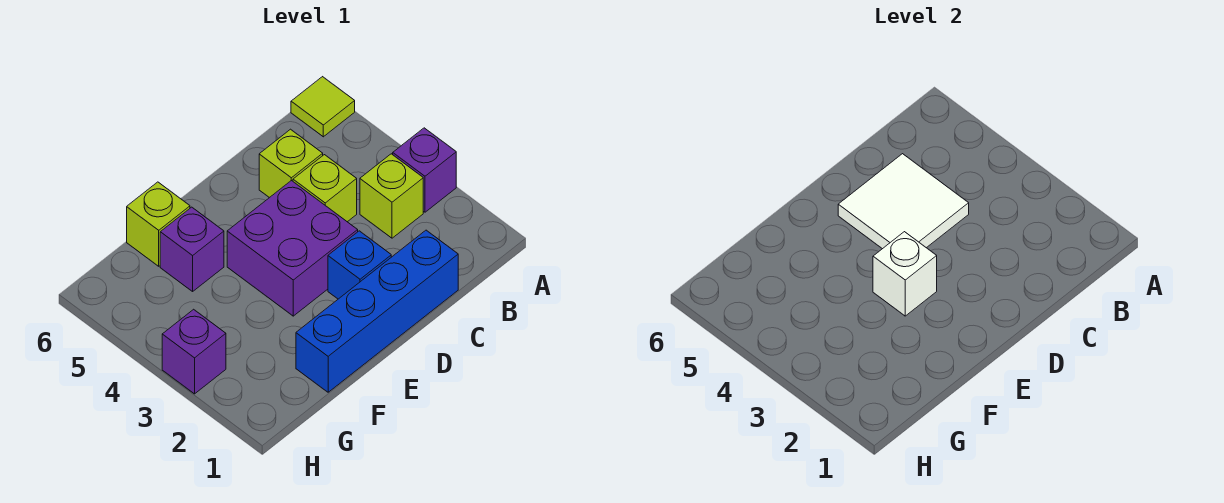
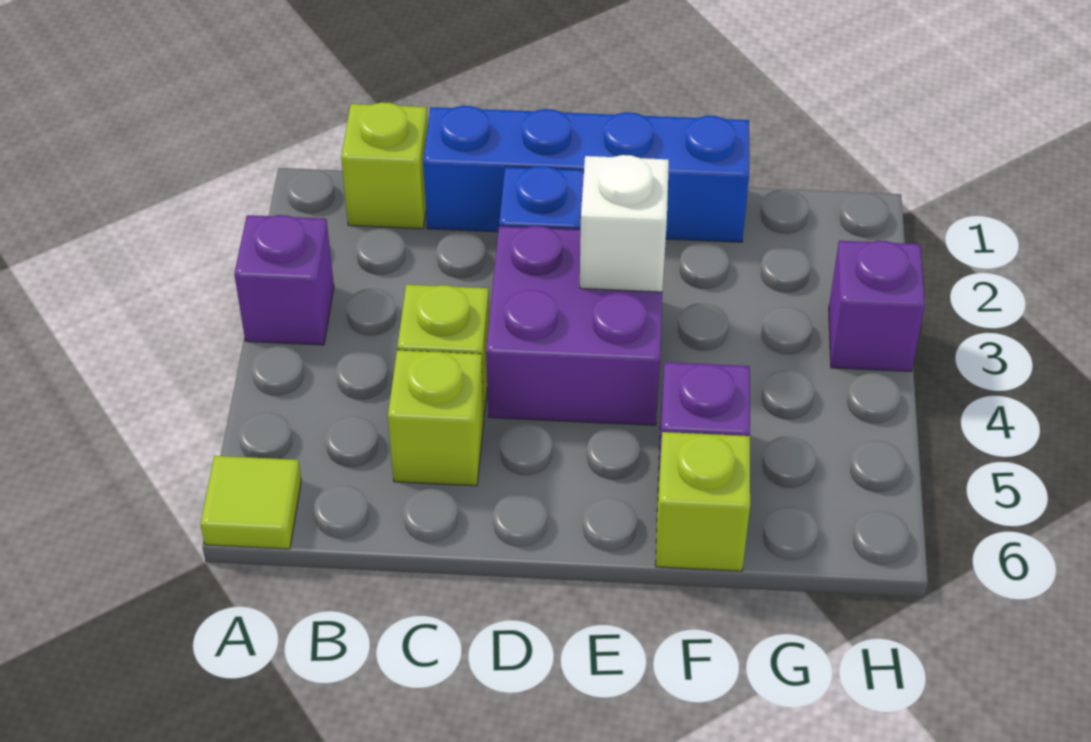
lime brick B3 level 1 -> lime brick B1 level 1
white tile C4:D5 level 2 -> none

